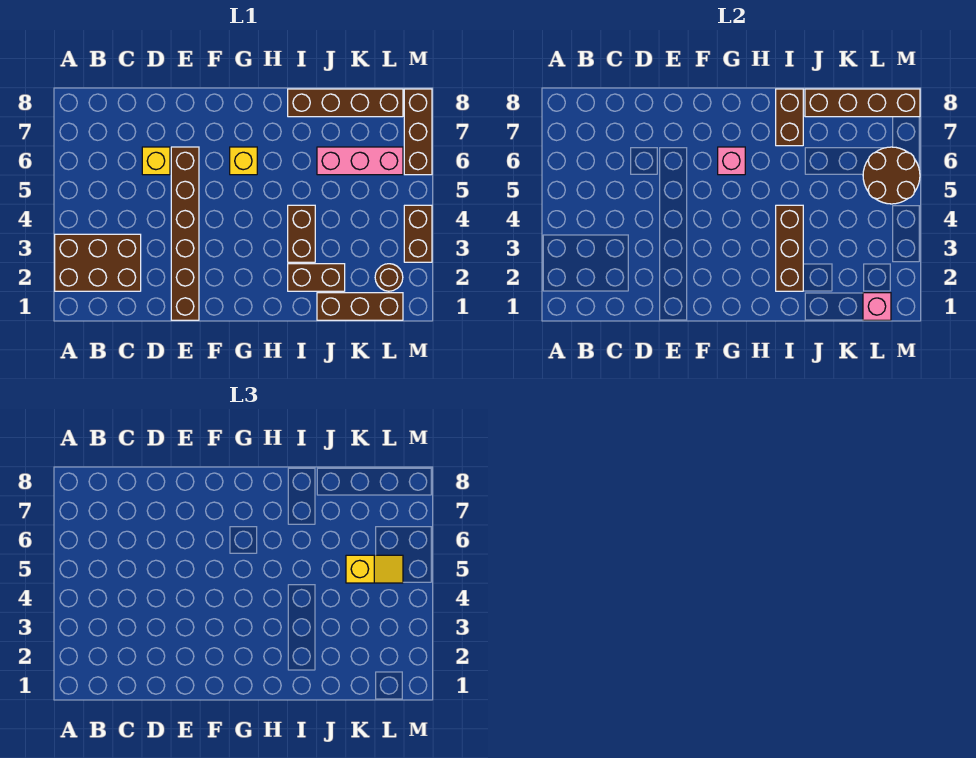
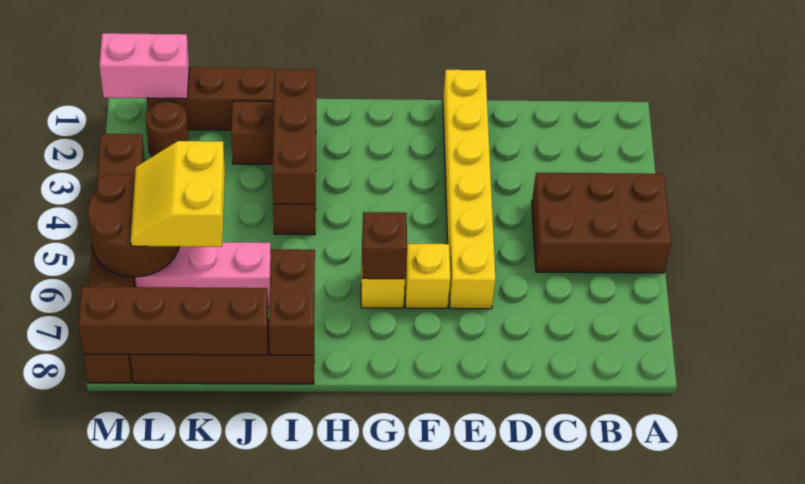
brown brick A2:C3 level 1 -> brown brick A4:C5 level 1
yellow brick D6 level 1 -> yellow brick F6 level 1
brown brick E1:E6 level 1 -> yellow brick E1:E6 level 1
pink brick G6 level 2 -> brown brick G6 level 2
yellow slope K5:L5 level 3 top K -> yellow slope K5:L6 level 3 top K
pink brick L1 level 2 -> pink brick L1:M1 level 2

